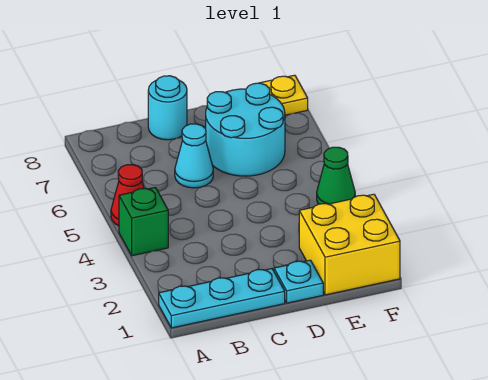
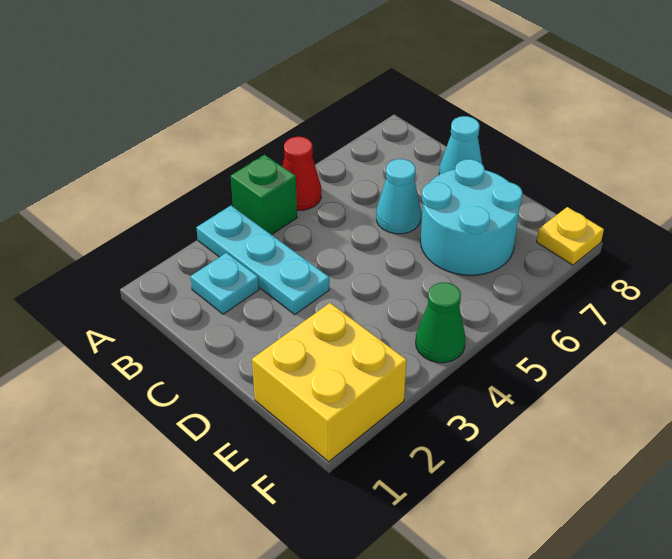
cyan plate A1:C1 level 1 -> cyan plate A3:C3 level 1
cyan round brick C8 level 1 -> cyan cone C8 level 1
cyan plate D1 level 1 -> cyan plate B2 level 1

